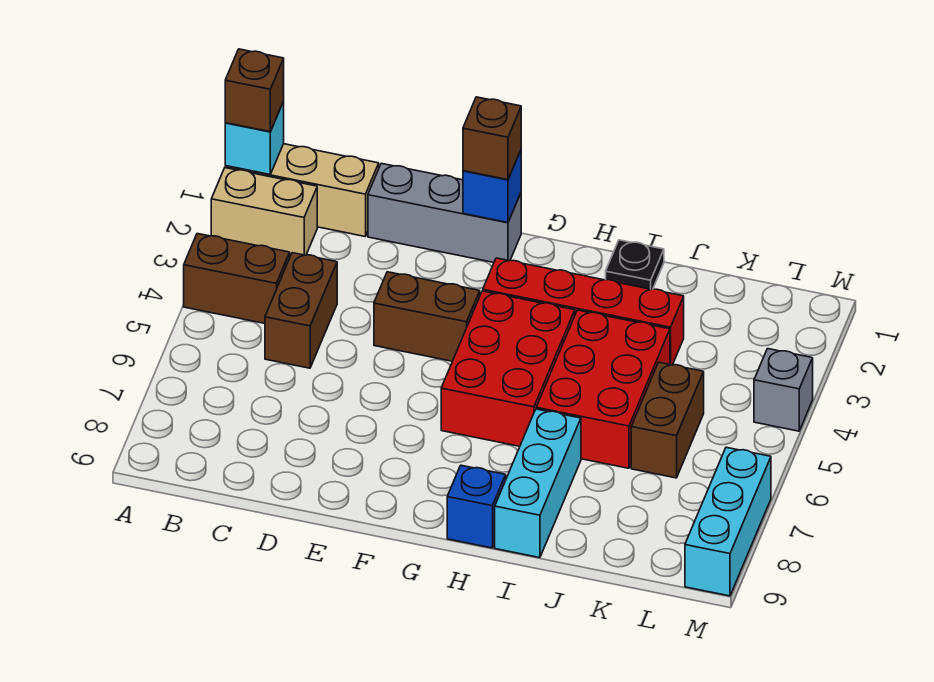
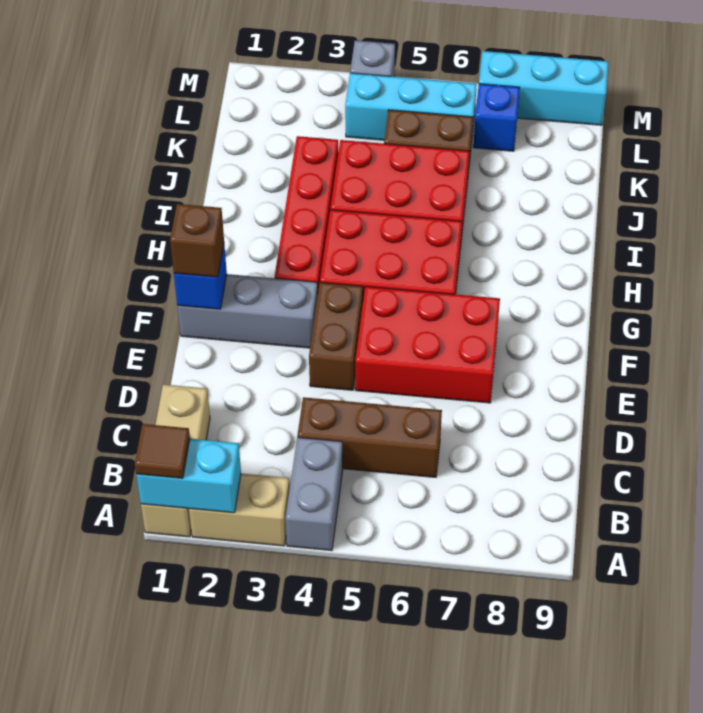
cyan brick A1 level 2 -> cyan brick A1:A2 level 2
brown brick A1 level 3 -> brown tile A1 level 3
tan brick A2:B2 level 1 -> tan brick A2:A3 level 1
brown brick A4:B4 level 1 -> grey brick A4:B4 level 1
brown brick C4:C5 level 1 -> brown brick C4:C6 level 1
grey brick D1:F1 level 1 -> grey brick F1:F3 level 1
none -> red brick E5:F7 level 1
blue brick H9 level 1 -> blue brick L7 level 1
black plate I1 level 1 -> none
cyan brick I7:I9 level 1 -> cyan brick L4:L6 level 1

